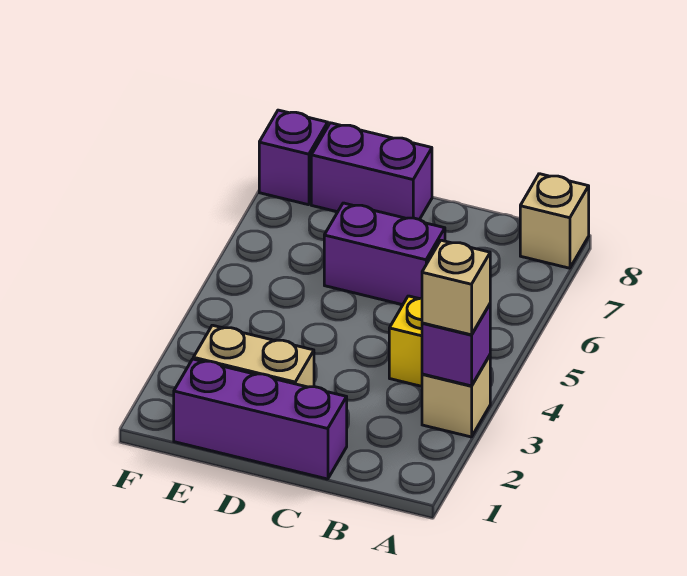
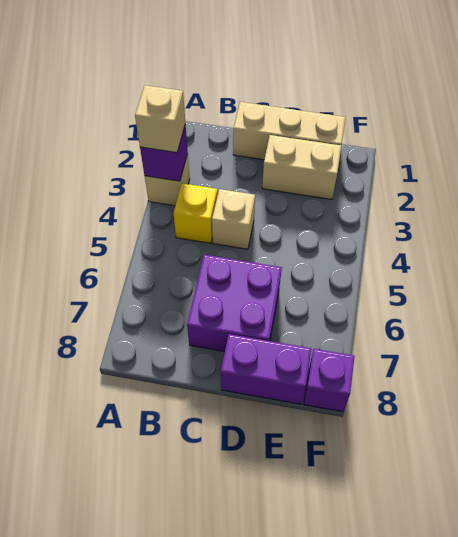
tan brick A8 level 1 -> tan brick C4 level 1
purple brick C1:E1 level 1 -> tan brick C1:E1 level 1
purple brick C6:D6 level 1 -> purple brick C6:D7 level 1

